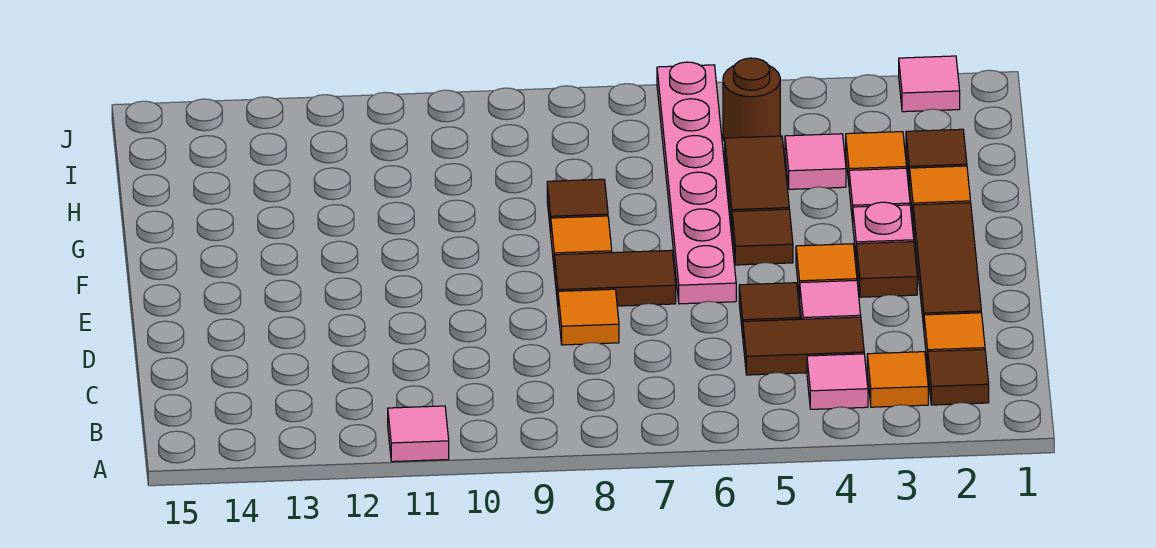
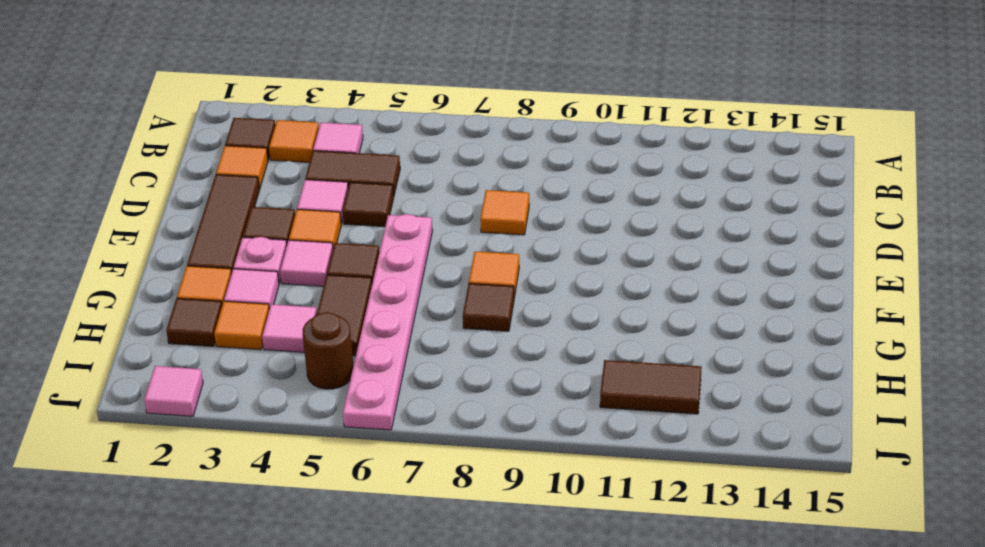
pink tile A11 level 1 -> pink tile F4 level 1
brown tile E7:E8 level 1 -> brown tile I11:I12 level 1

